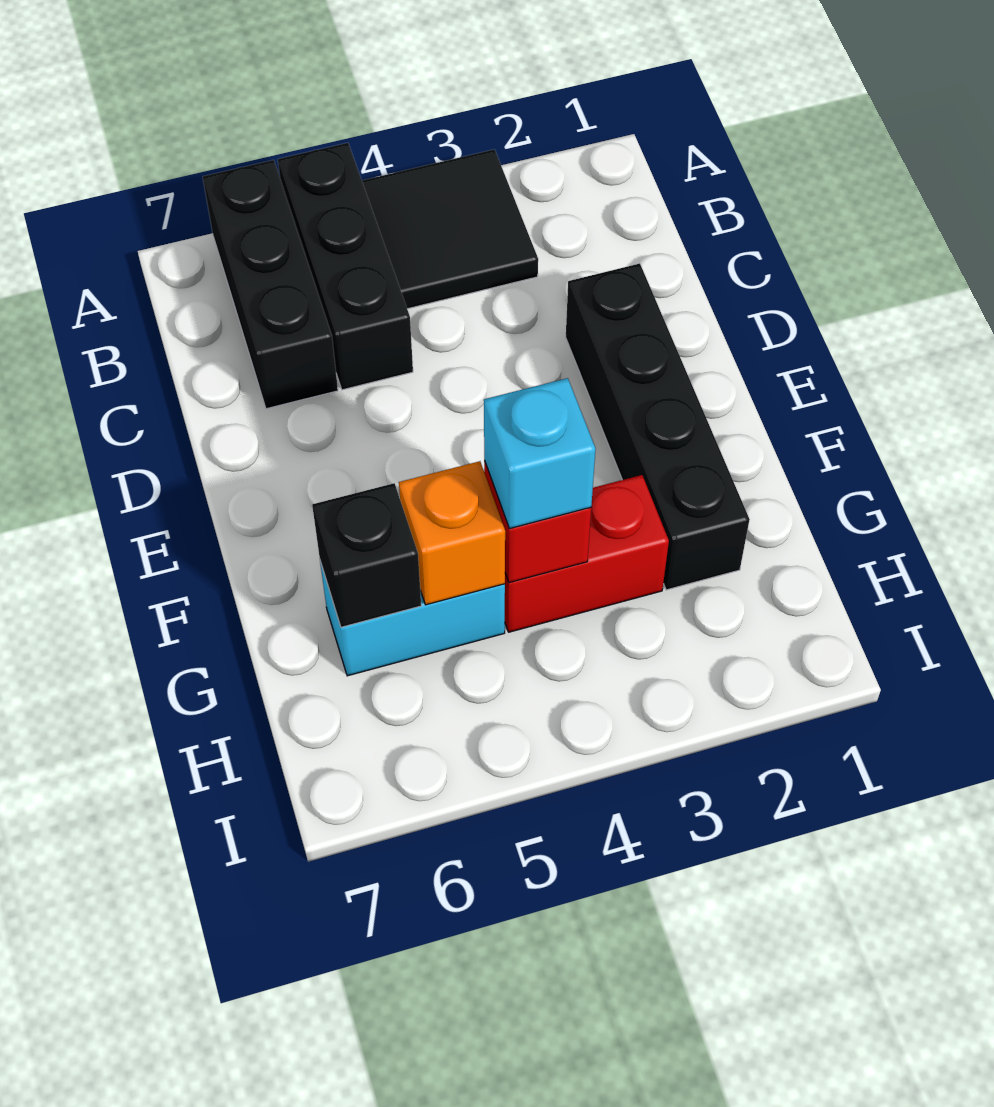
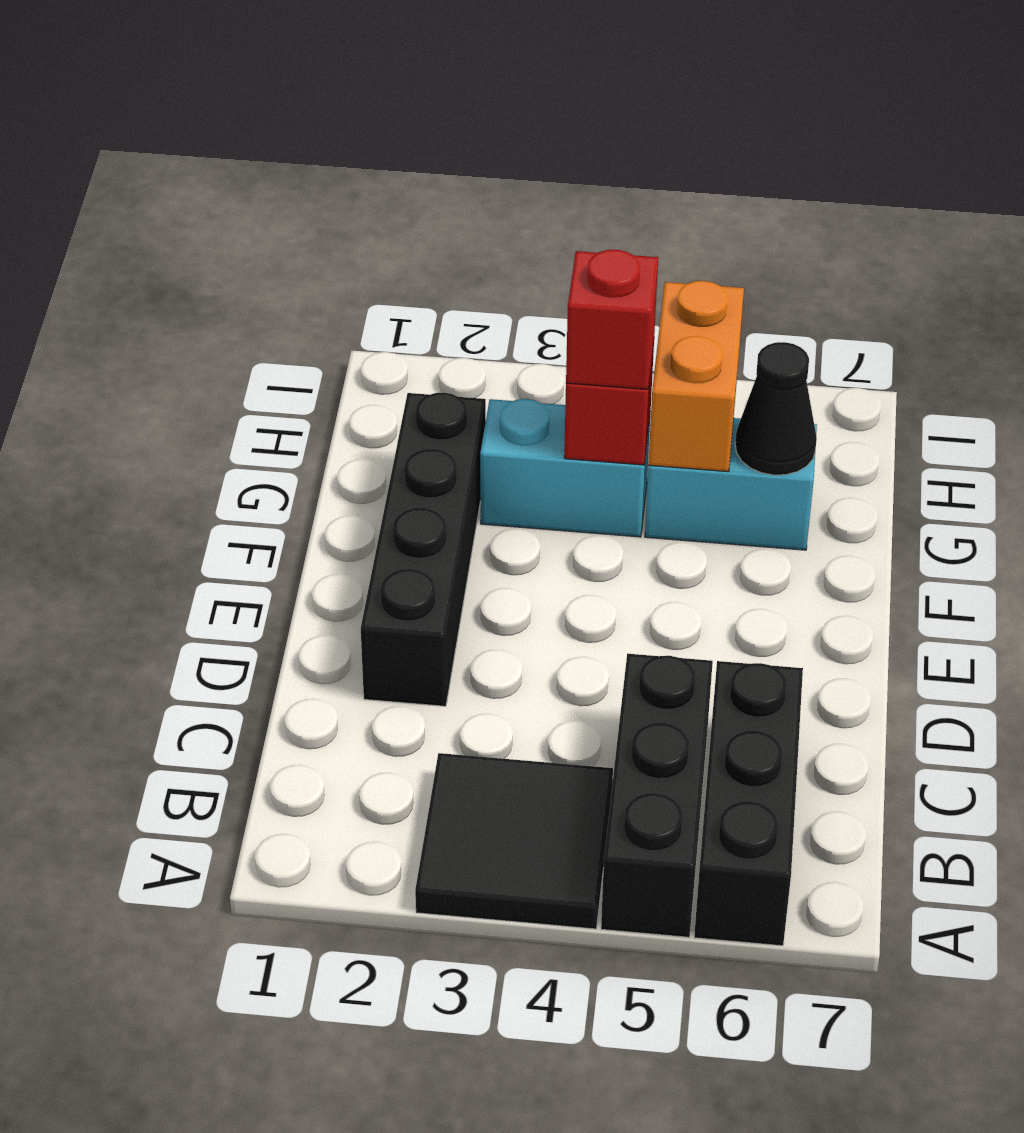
red brick G3:G4 level 1 -> cyan brick G3:G4 level 1
cyan brick G4 level 3 -> red brick G4 level 3
orange brick G5 level 2 -> orange brick G5:H5 level 2
black brick G6 level 2 -> black cone G6 level 2

